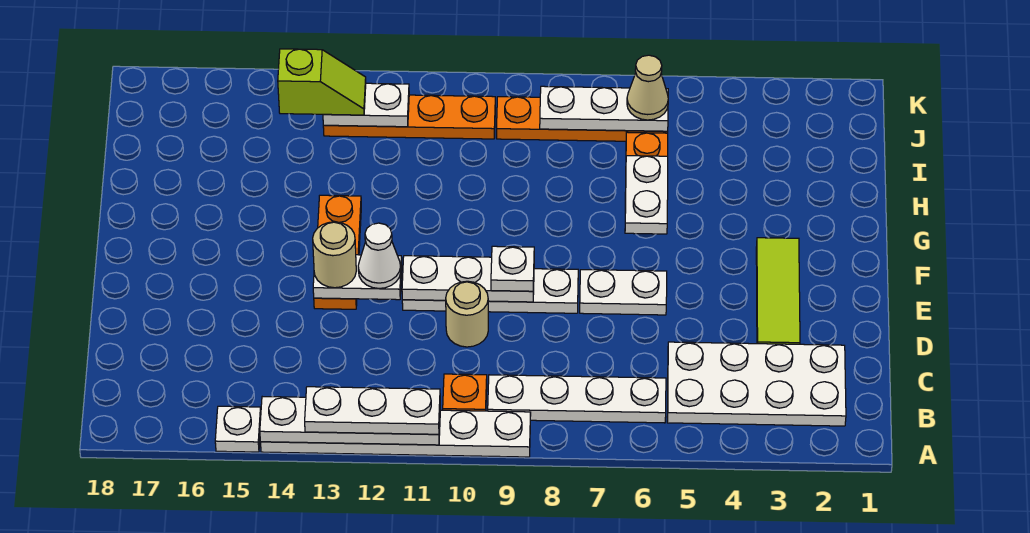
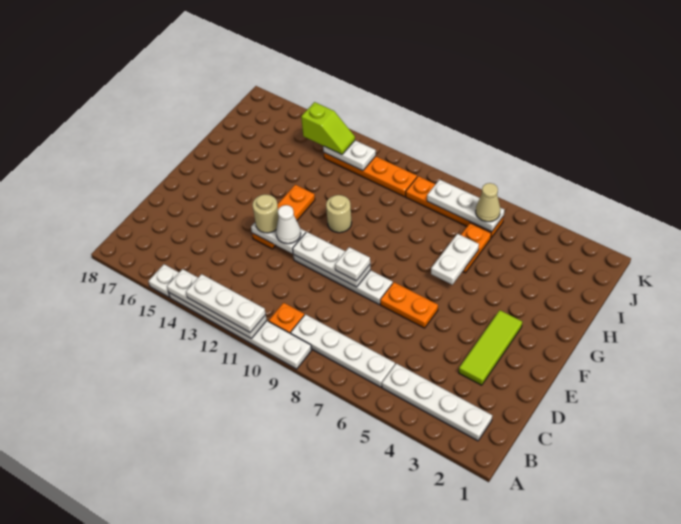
white plate B2:C5 level 1 -> white plate B2:B5 level 1
tan round brick D10 level 1 -> tan round brick G11 level 1
white plate E6:E7 level 1 -> orange plate E6:E7 level 1

